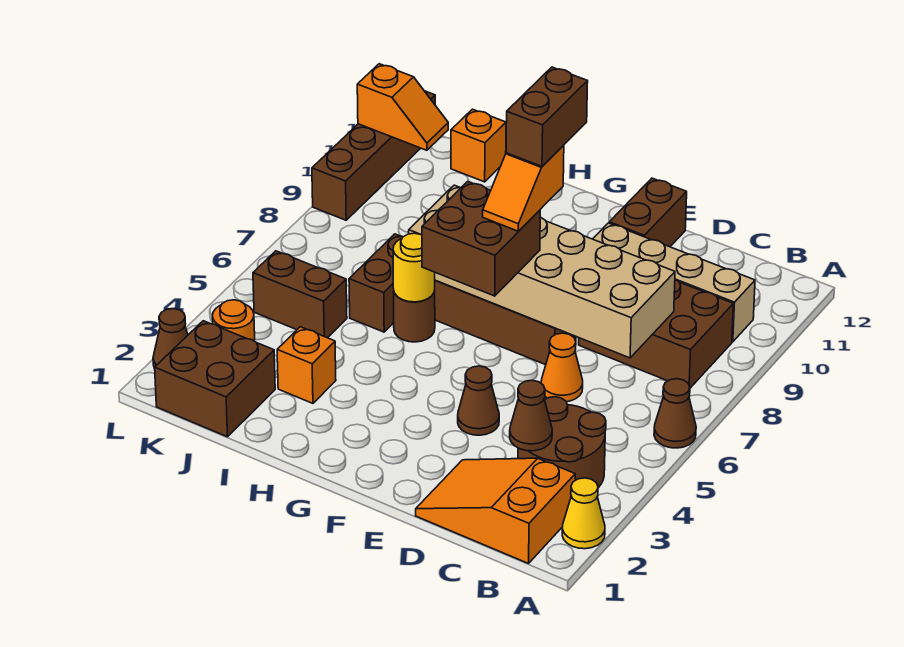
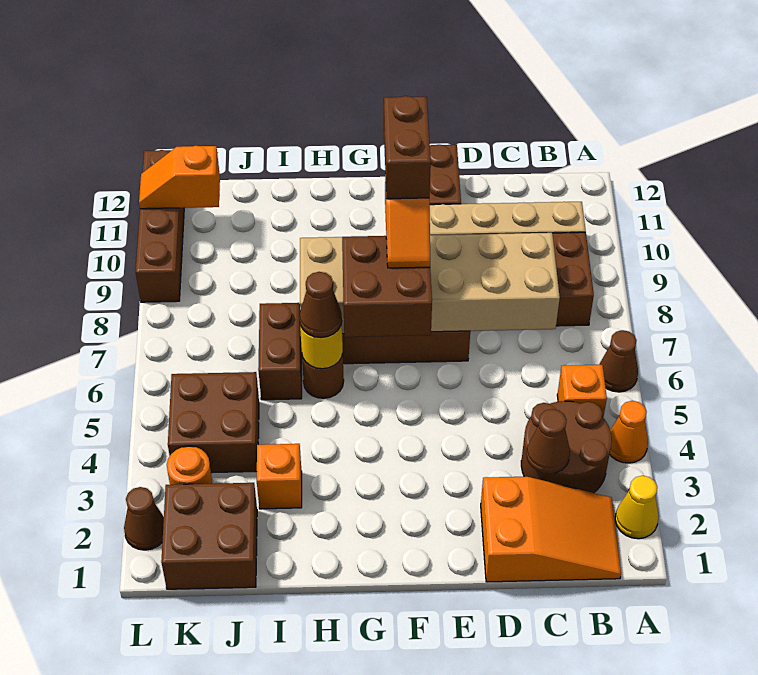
orange slope B1:D2 level 1 top B -> orange slope B1:D2 level 1 top D
orange cone D6 level 1 -> orange cone A4 level 1
brown cone E4 level 1 -> brown cone H6 level 3
brown brick J5:K5 level 1 -> brown brick J4:K5 level 1
orange brick J12 level 1 -> orange brick B5 level 1
orange slope K11:L11 level 2 top L -> orange slope K11:L11 level 2 top K

